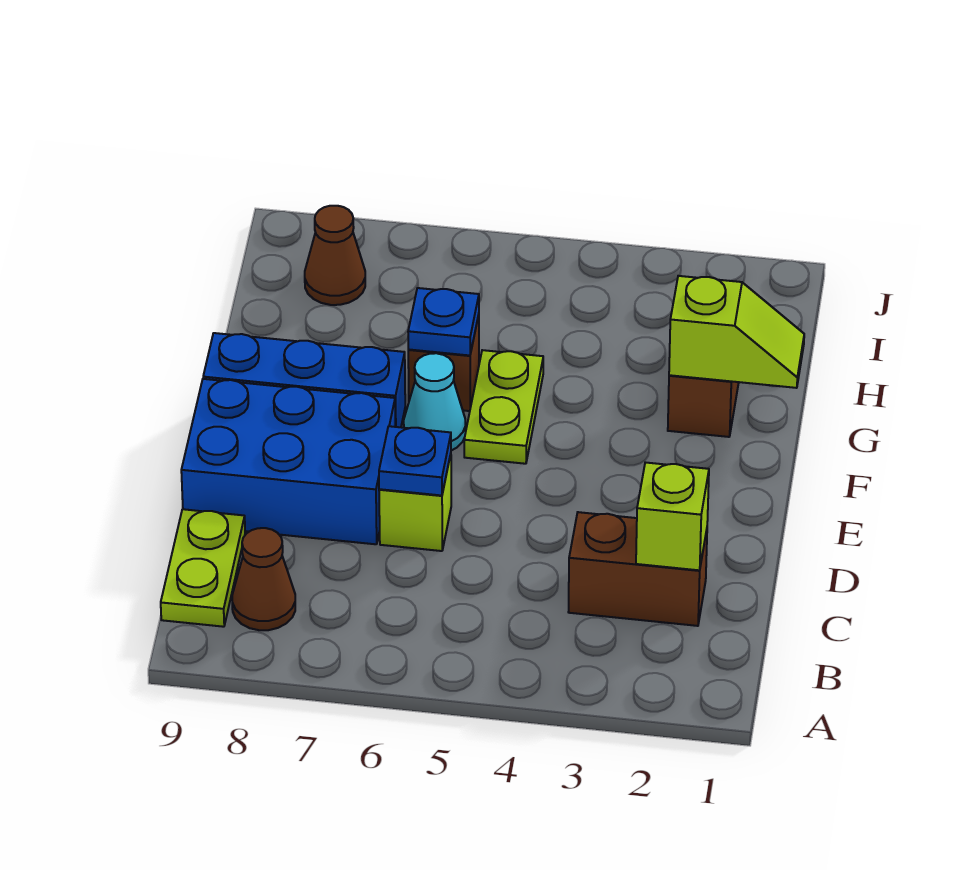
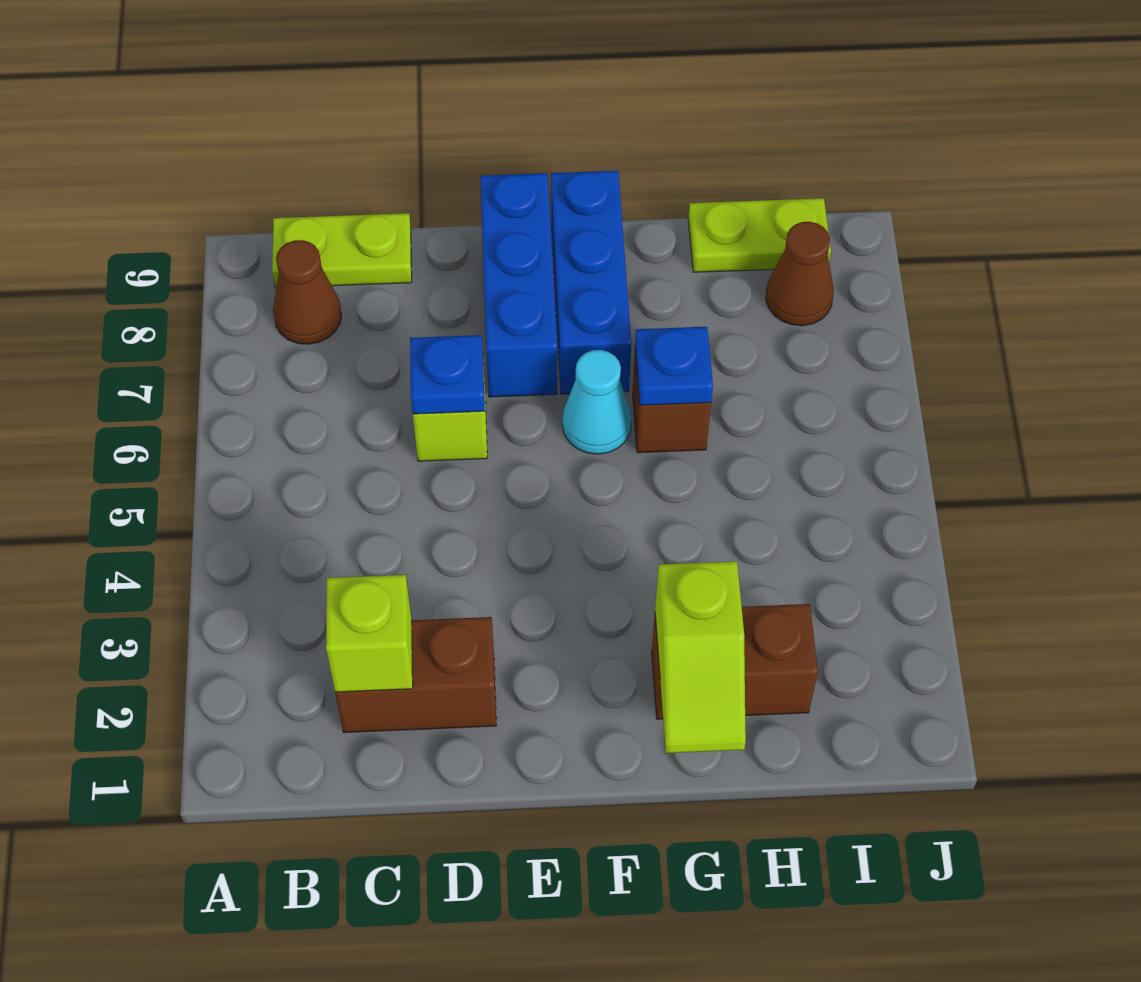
brown brick C2:C3 level 1 -> brown brick C2:D2 level 1
blue brick D7:E9 level 1 -> blue brick E7:E9 level 1
lime plate F5:G5 level 1 -> lime plate H9:I9 level 1

